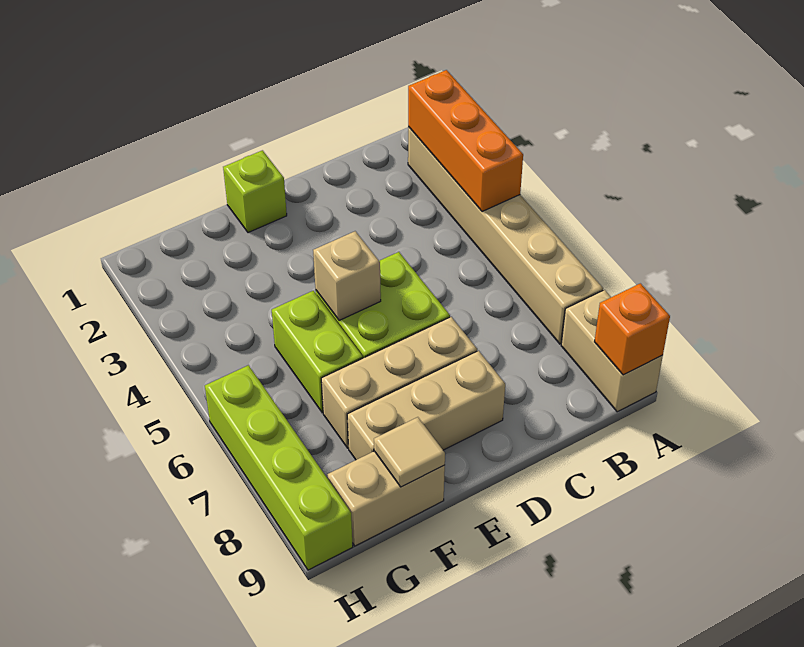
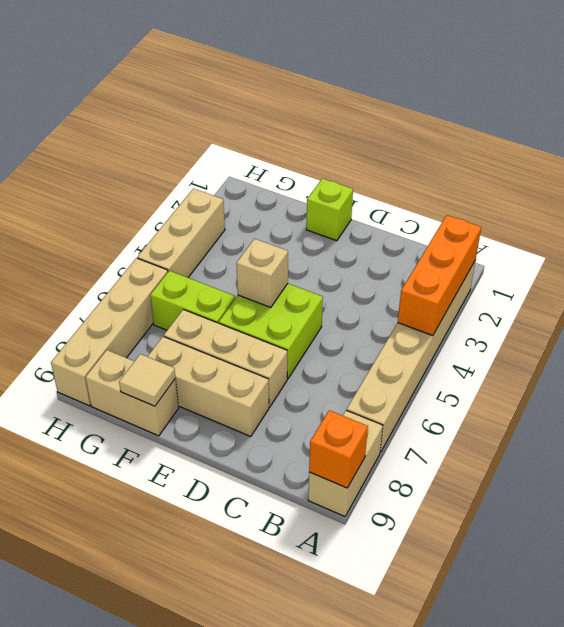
lime brick F5:F6 level 1 -> lime brick F6:G6 level 1
none -> tan brick H3:H5 level 1
lime brick H6:H9 level 1 -> tan brick H6:H9 level 1

